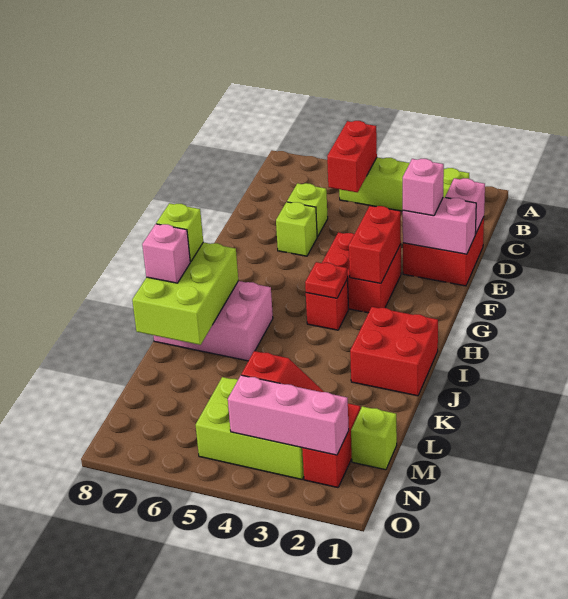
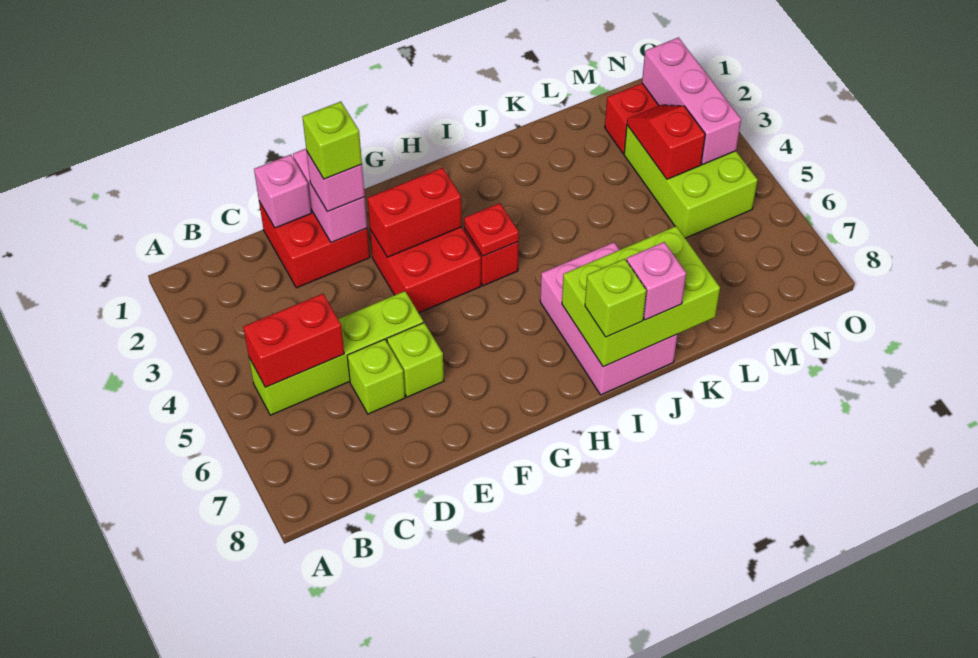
lime brick B2:B5 level 1 -> lime brick B5:E5 level 1
red brick I1:J2 level 1 -> none
lime brick M1 level 1 -> lime brick E2 level 4

